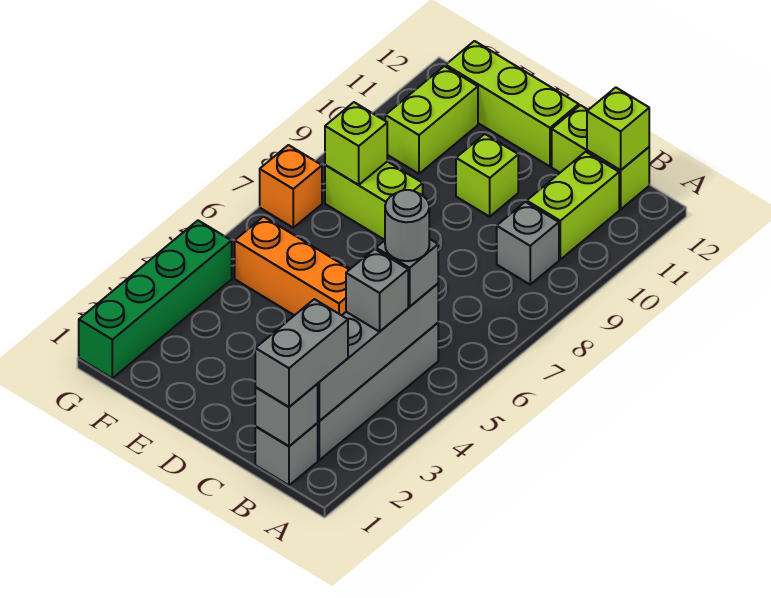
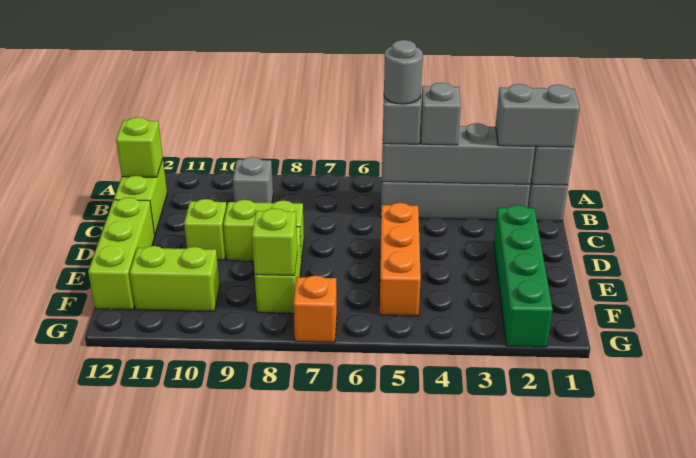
lime brick B10:B11 level 1 -> lime brick D8:D9 level 1
green brick G1:G4 level 1 -> green brick D2:G2 level 1

